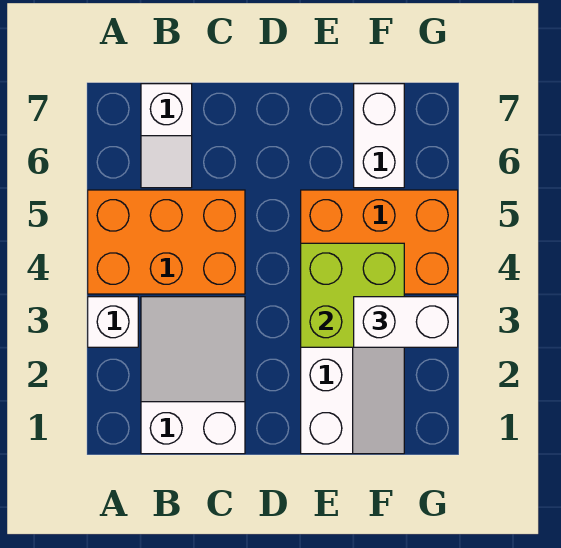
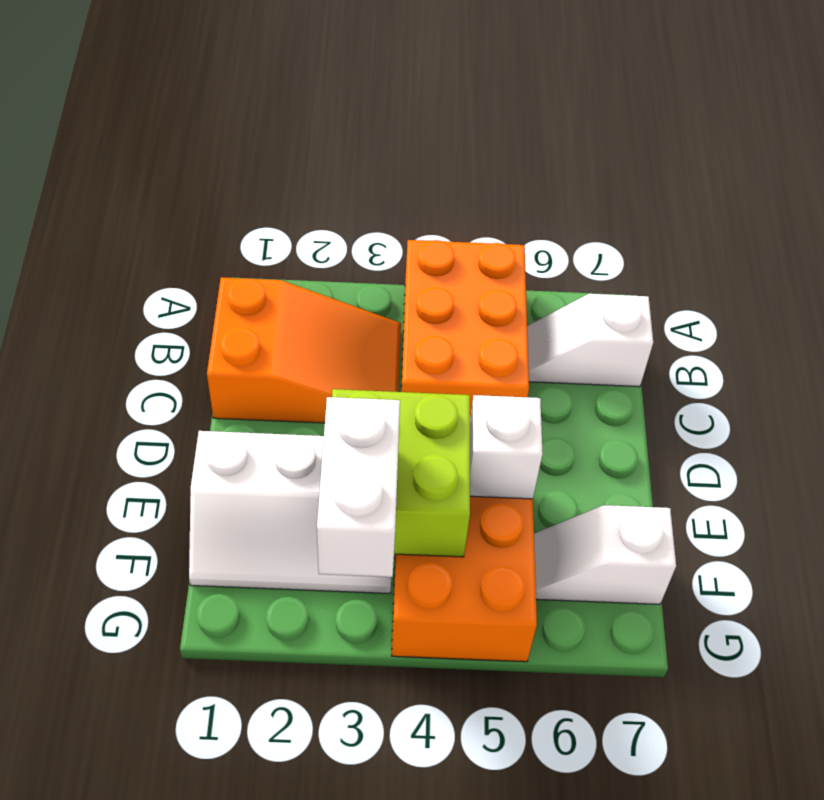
white brick A3 level 1 -> white brick E5 level 2
white slope B1:C3 level 1 top 1 -> orange slope B1:C3 level 1 top 1
white brick F6:F7 level 1 -> white slope F6:F7 level 1 top 7

